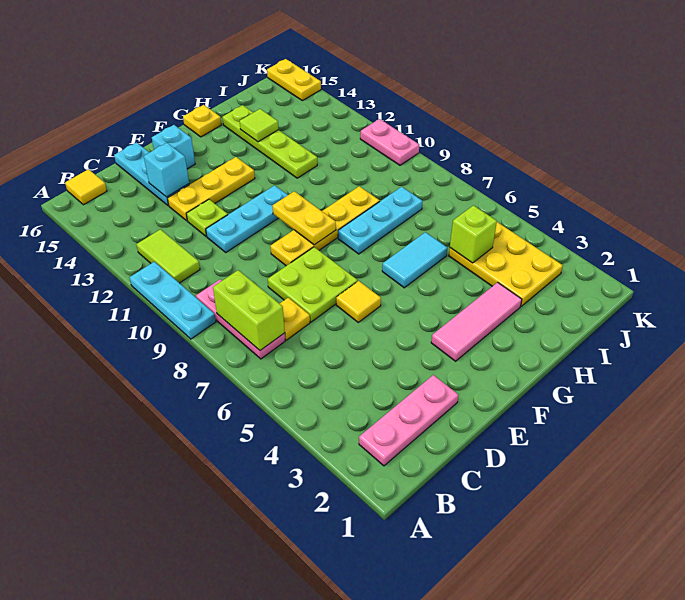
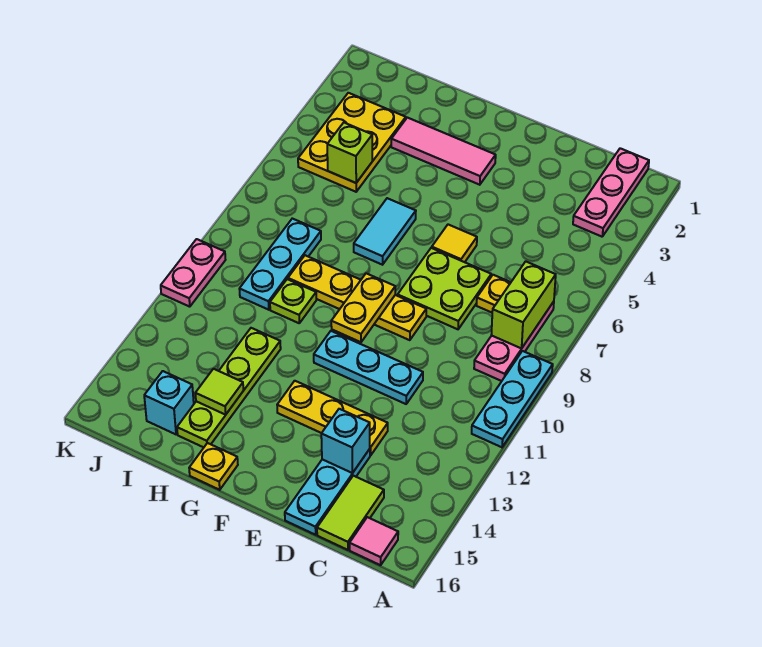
pink plate B2:D2 level 1 -> pink plate B1:B3 level 1
lime tile B11:B12 level 1 -> lime tile C15:C16 level 1
yellow tile B16 level 1 -> pink tile B16 level 1
lime plate D12 level 1 -> lime plate H10 level 1
cyan brick E15 level 1 -> cyan brick I15 level 1
cyan tile G6:H6 level 1 -> cyan tile G6:G7 level 1
cyan plate G8:I8 level 1 -> cyan plate I8:I10 level 1
yellow plate K15:K16 level 1 -> none

